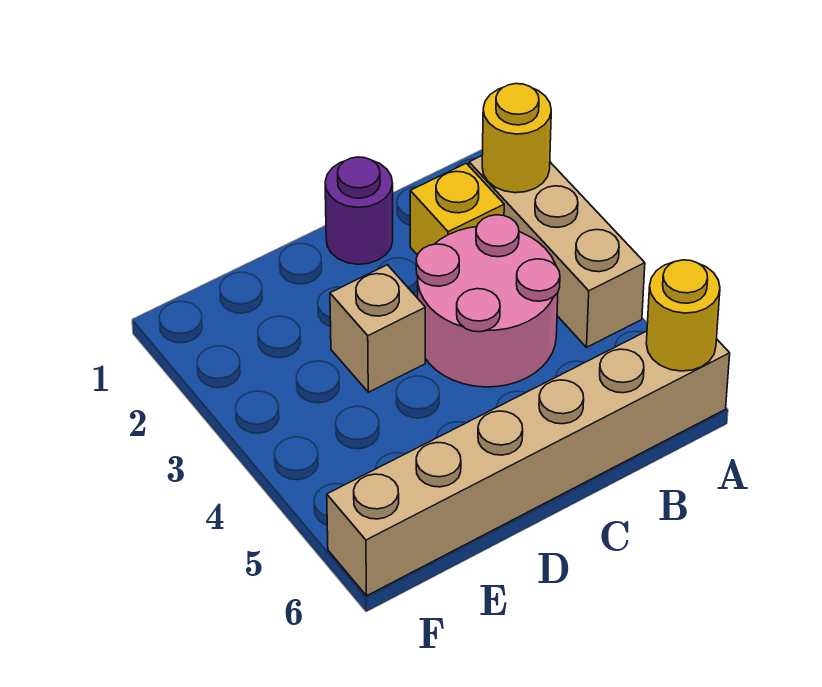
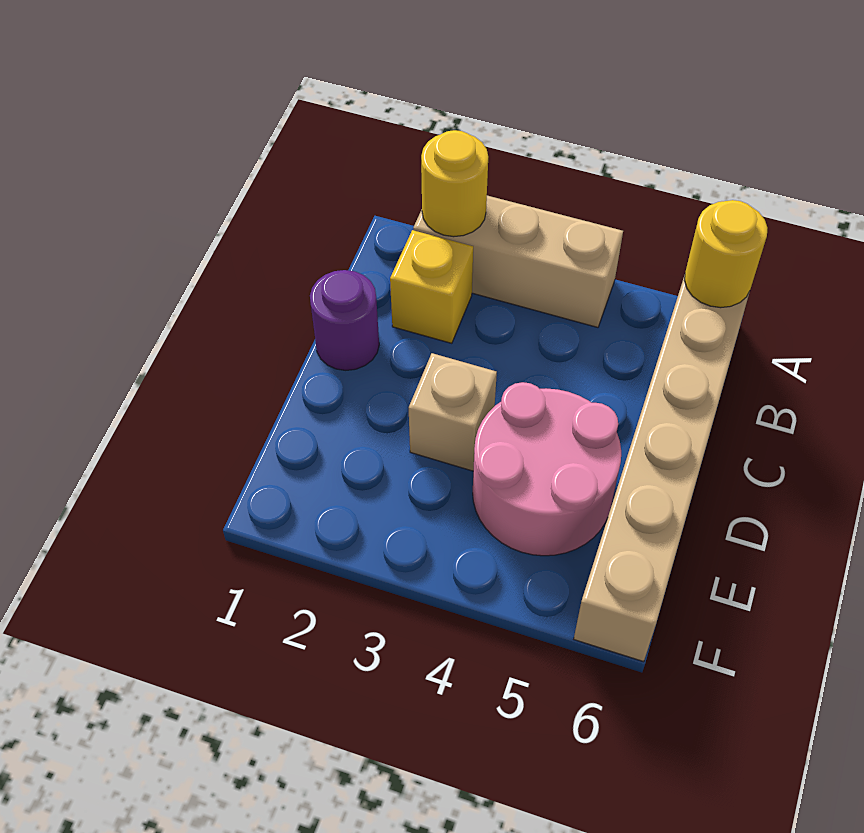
pink round brick B3:C4 level 1 -> pink round brick D4:E5 level 1

